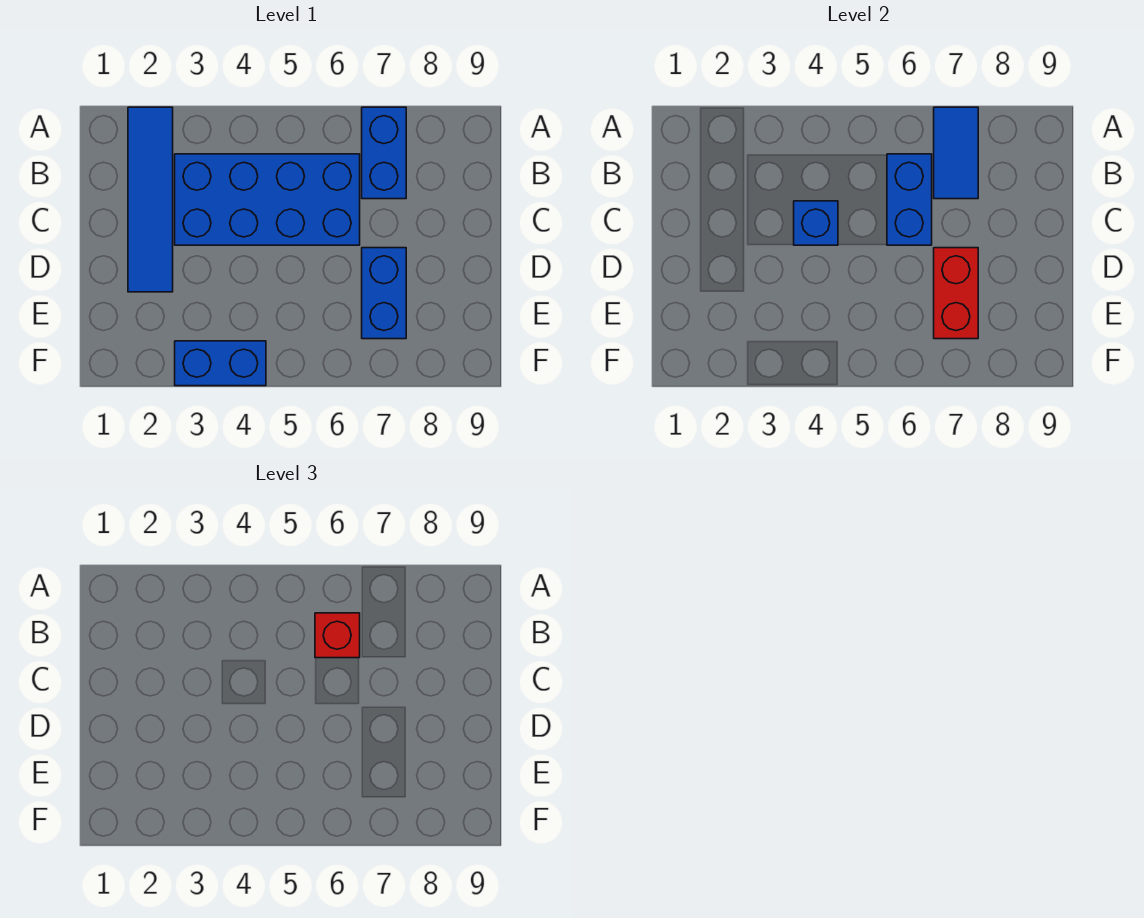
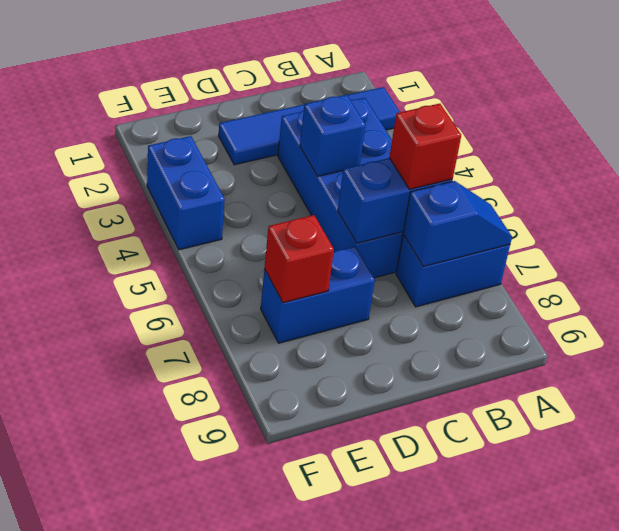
blue tile A7:B7 level 2 -> blue slope A7:B7 level 2 top B
red brick D7:E7 level 2 -> red brick E7 level 2

